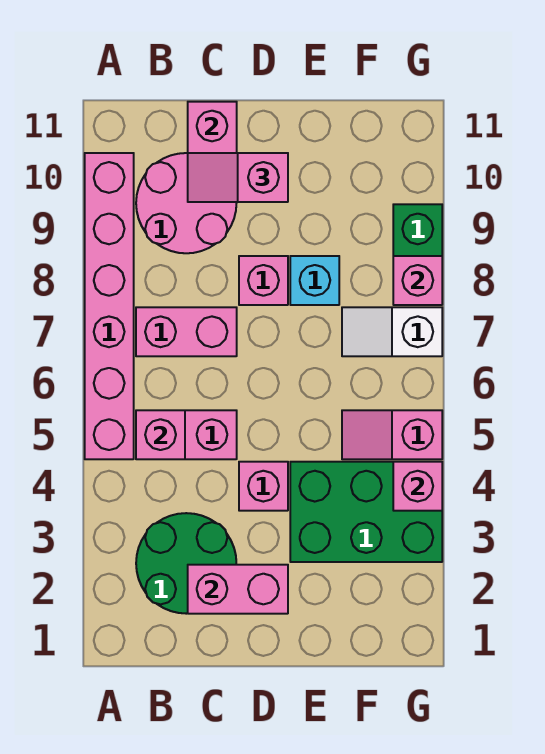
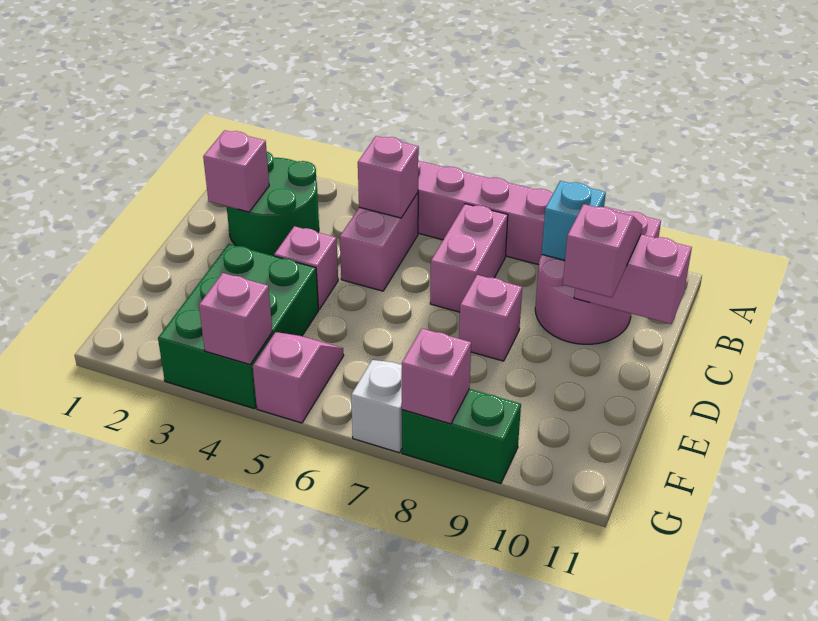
pink brick C2:D2 level 2 -> pink brick C2 level 2
cyan brick E8 level 1 -> cyan brick B9 level 2

